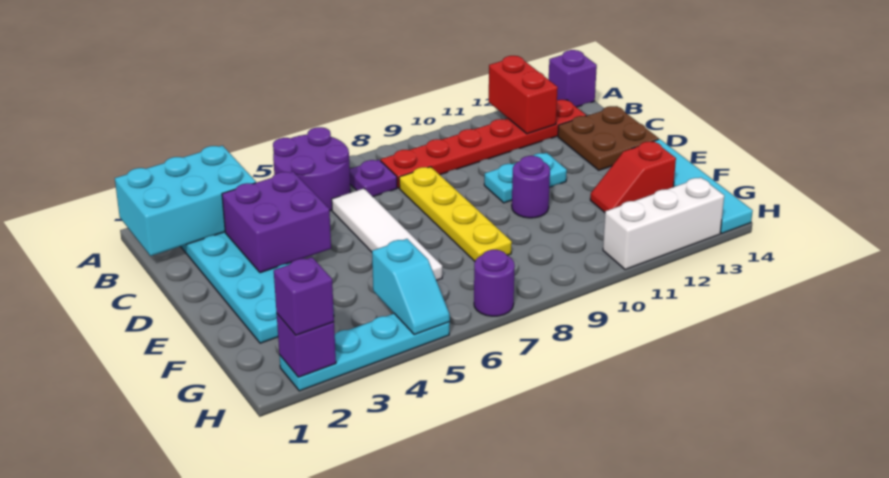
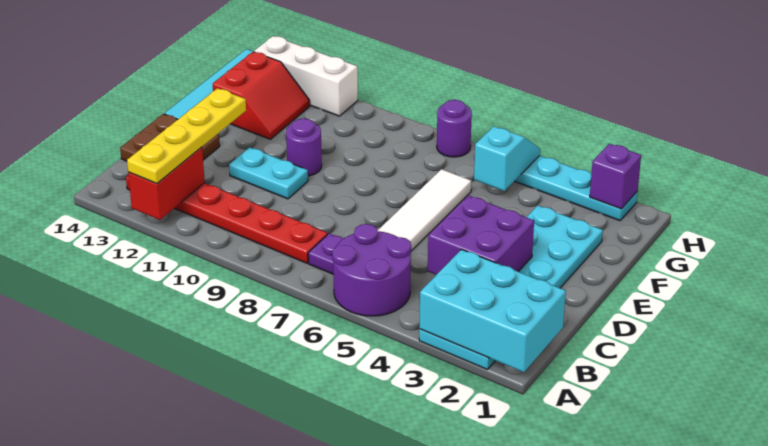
purple brick A14 level 1 -> none
yellow plate C8:F8 level 1 -> yellow plate A12:D12 level 3
red slope F12:F13 level 1 top 13 -> red slope F12:G13 level 1 top 13
purple brick H2 level 3 -> none

